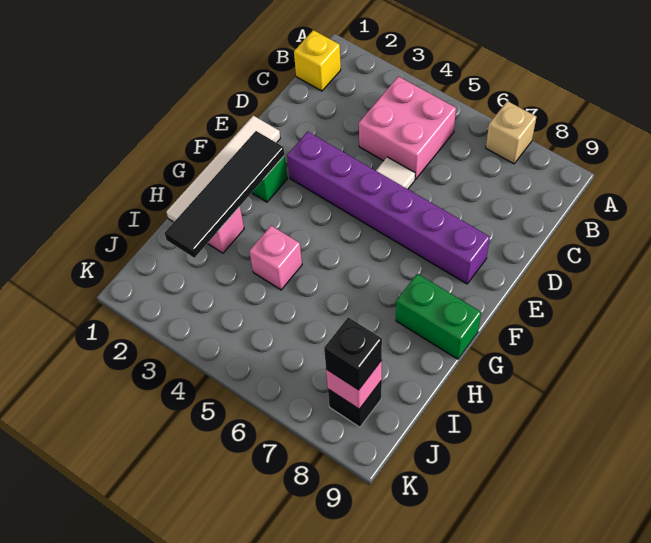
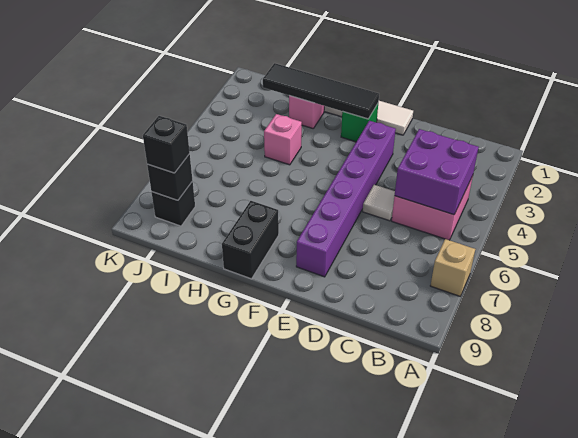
yellow brick B1 level 1 -> none
none -> purple brick B4:C5 level 2
green brick G8:G9 level 1 -> black brick G8:G9 level 1
pink brick J8 level 2 -> black brick J8 level 2

